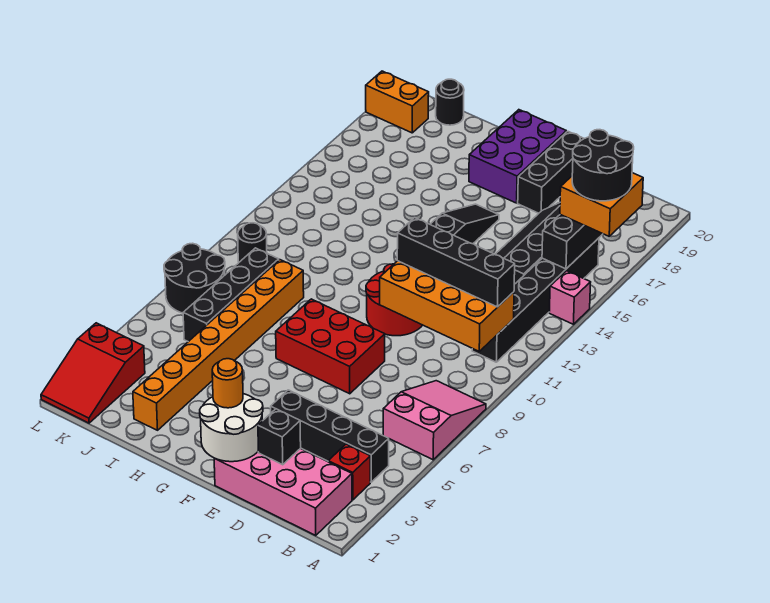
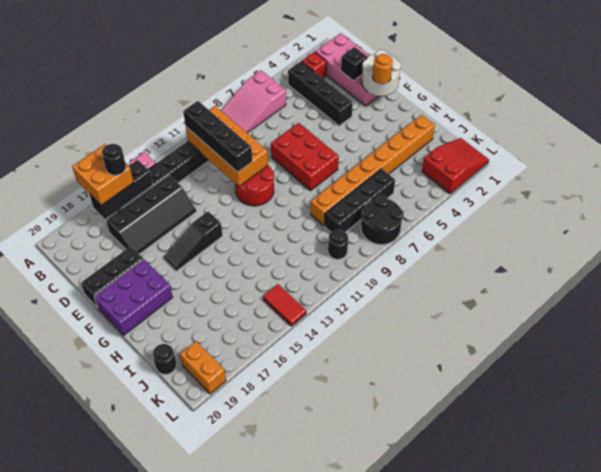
black round brick A16:B17 level 4 -> black round brick B16 level 4
none -> red tile K14:L14 level 1

